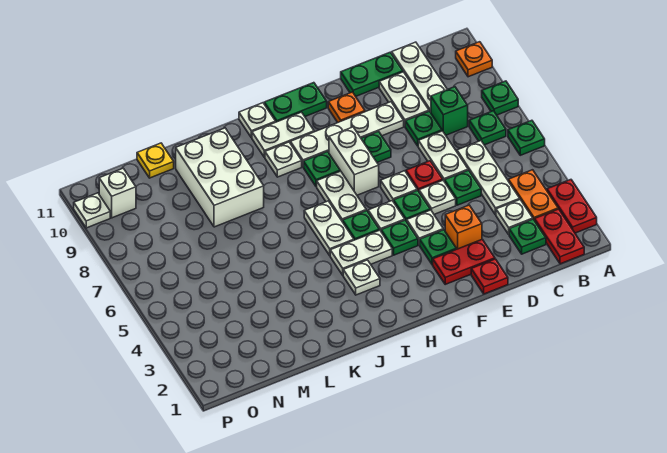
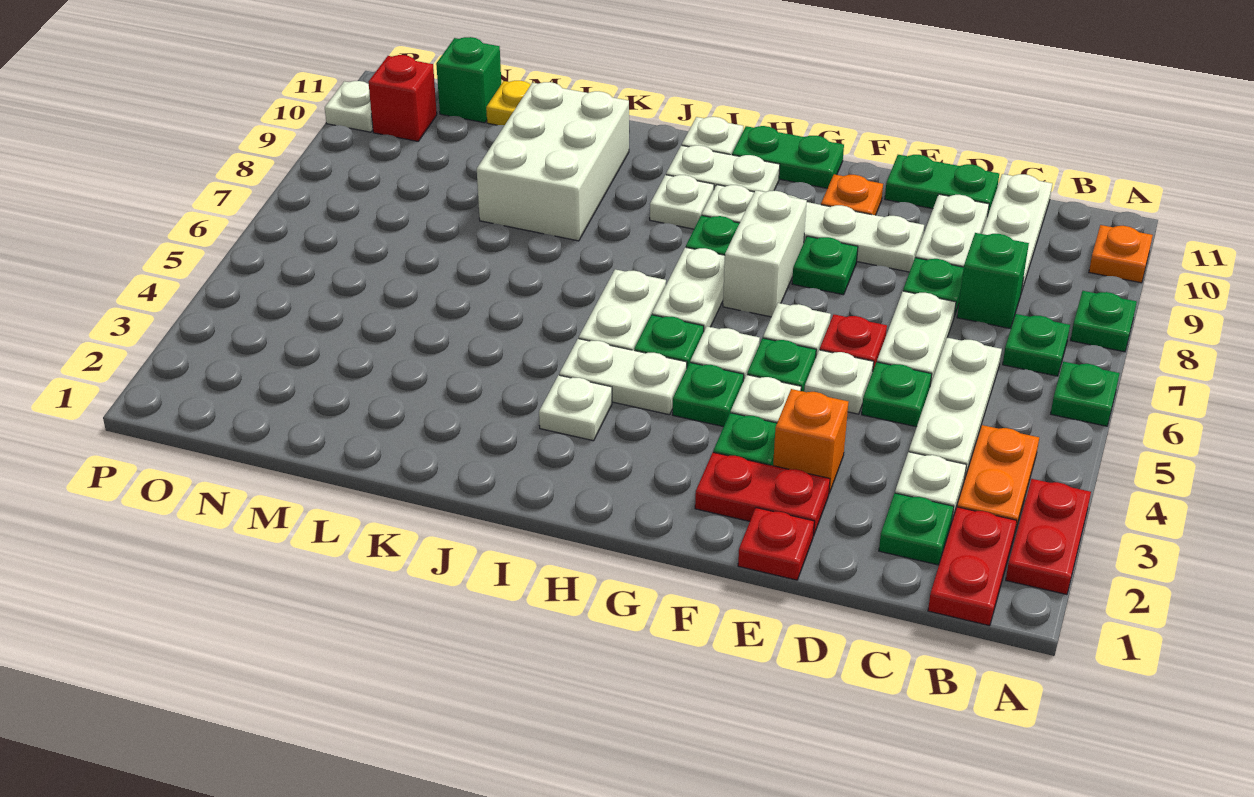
none -> green brick N11 level 1
white brick O10 level 1 -> red brick O10 level 1

